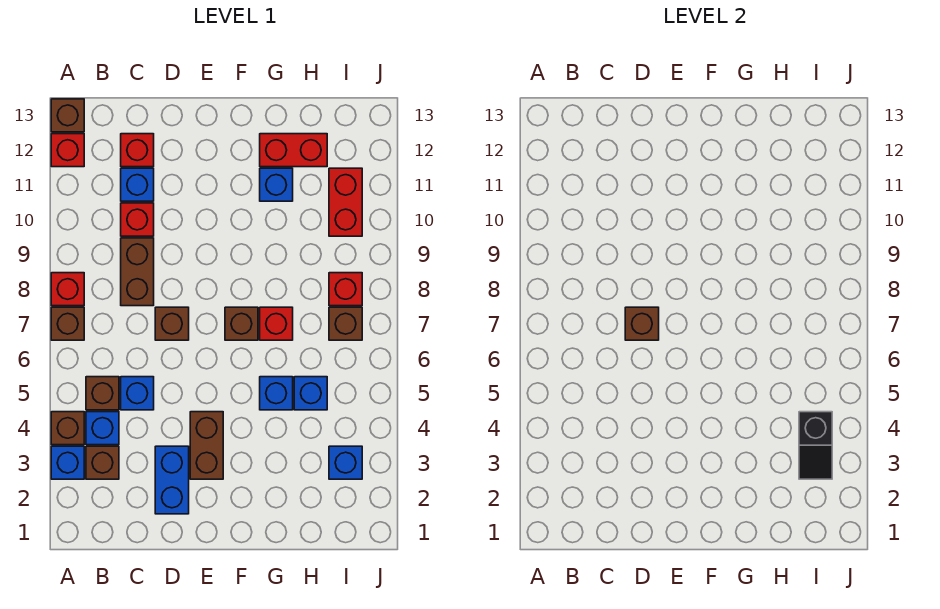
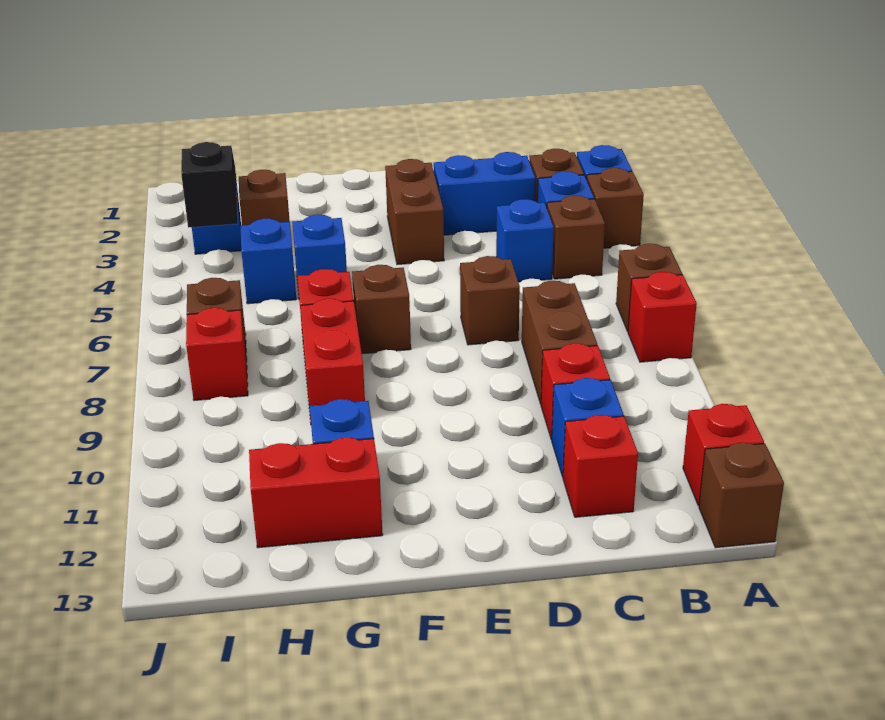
blue brick D2:D3 level 1 -> blue brick C3:D3 level 1
brown brick D7 level 2 -> brown brick H3 level 1
red brick I10:I11 level 1 -> red brick G8:G9 level 1

